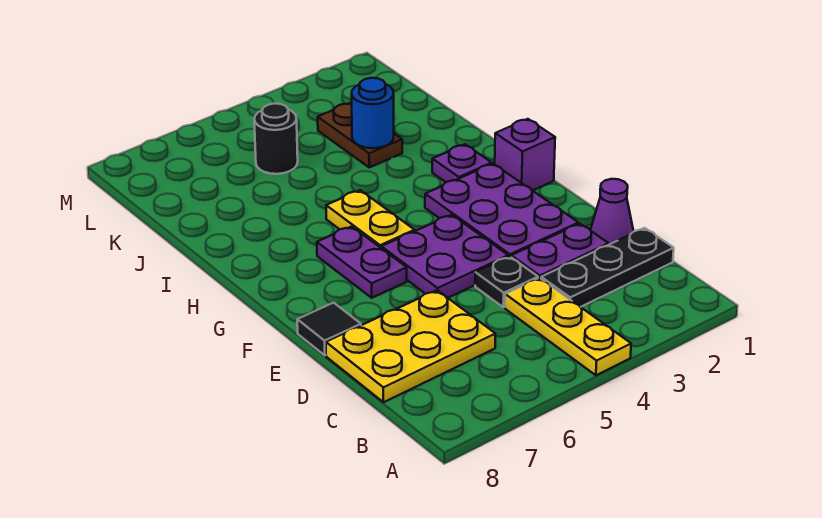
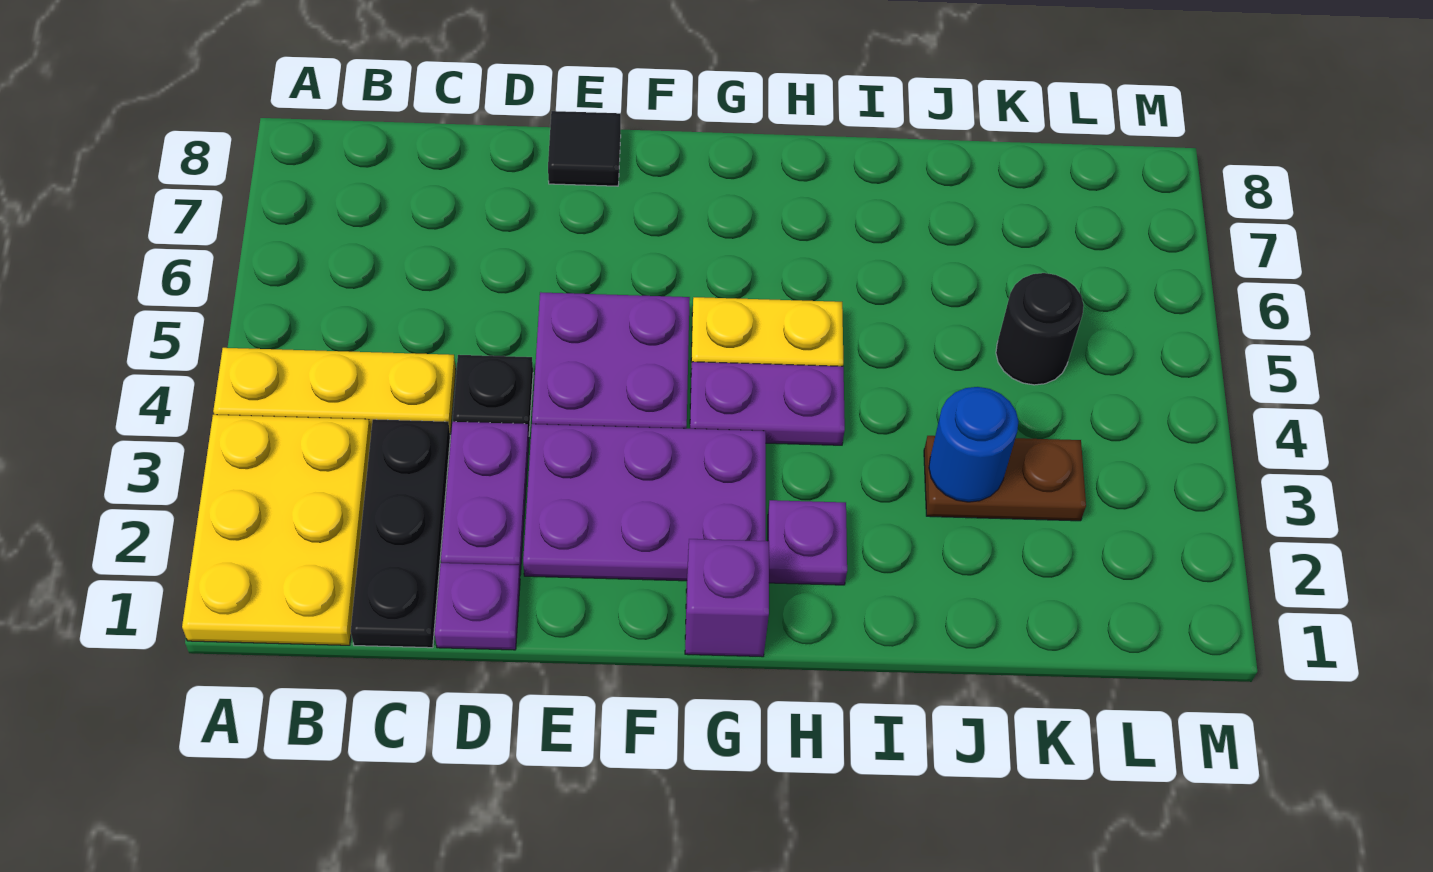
yellow plate C6:D8 level 1 -> yellow plate A1:B3 level 1
purple cone D1 level 1 -> purple plate D1 level 1
purple plate F6:G6 level 1 -> purple plate G4:H4 level 1

